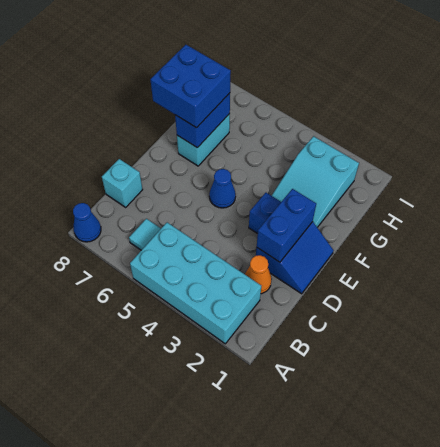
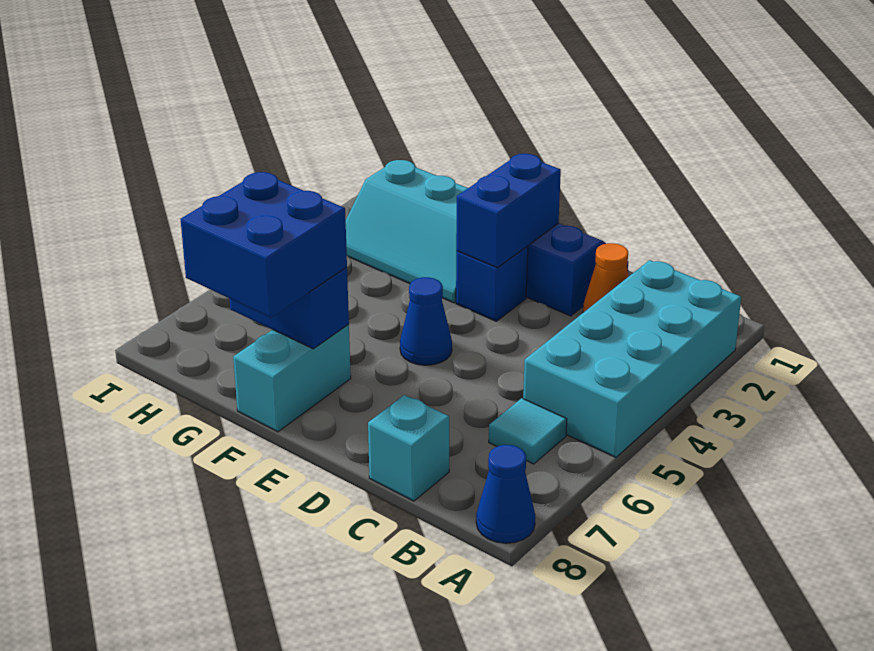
blue brick D2:E2 level 2 -> blue brick E2:E3 level 2
cyan slope F2:H3 level 1 top H -> cyan slope F2:H3 level 1 top 2
cyan brick F7:G7 level 1 -> cyan brick F7:F8 level 1

